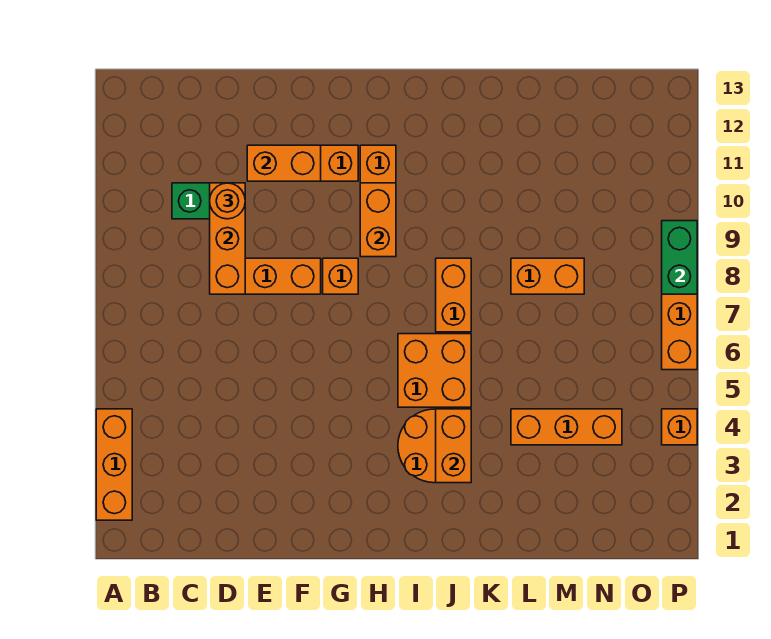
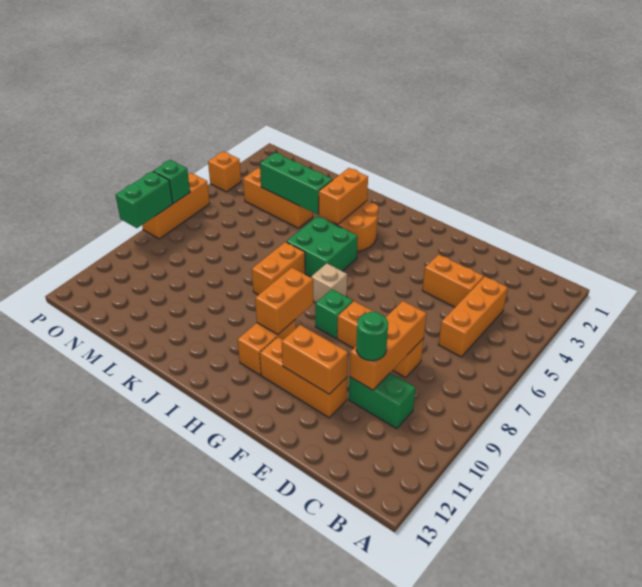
orange brick A2:A4 level 1 -> orange brick C4:C6 level 1
orange round brick D10 level 3 -> green round brick D10 level 3
orange brick G8 level 1 -> green brick G8 level 1
none -> tan brick H7 level 1
orange brick I5:J6 level 1 -> green brick I5:J6 level 1
none -> green brick K4:M4 level 2
orange brick L8:M8 level 1 -> orange brick D4:E4 level 1
none -> green brick P7 level 2

